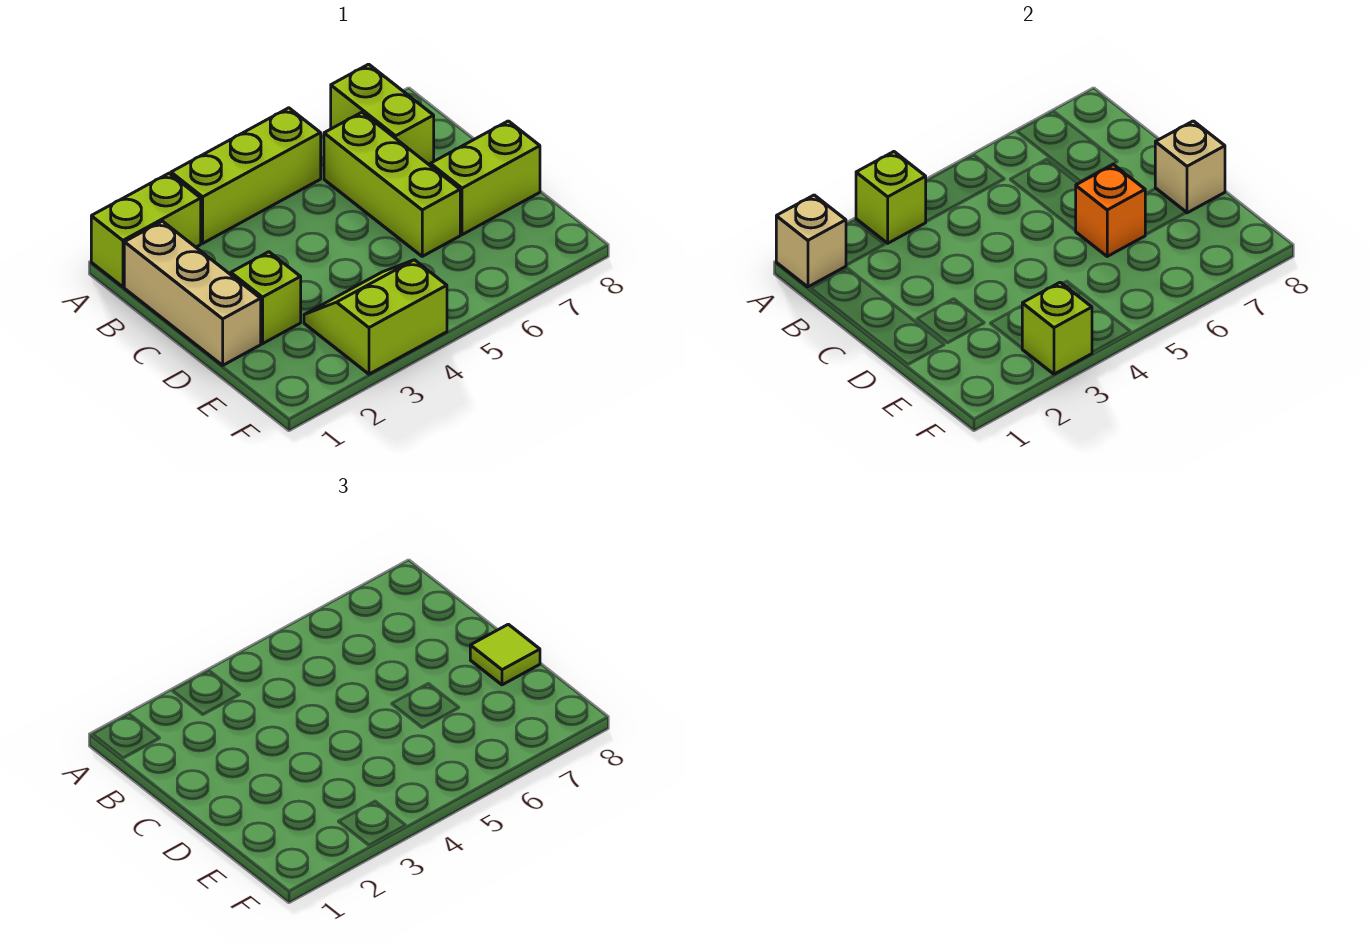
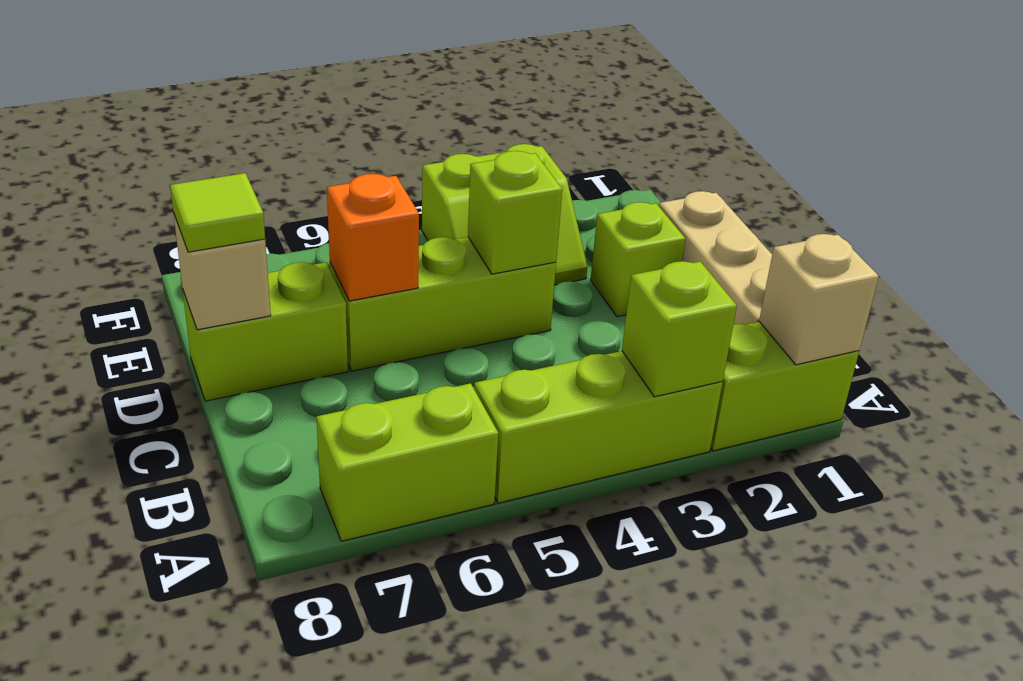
lime brick A7:B7 level 1 -> lime brick A6:A7 level 1
lime brick B6:D6 level 1 -> lime brick D4:D6 level 1
lime brick F3 level 2 -> lime brick D4 level 2

